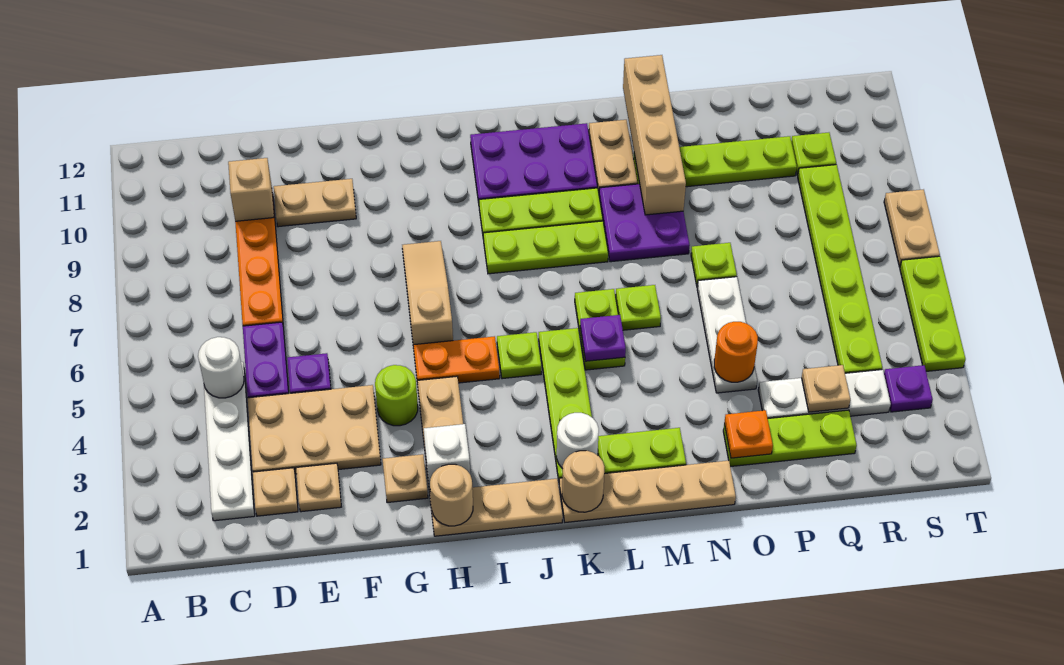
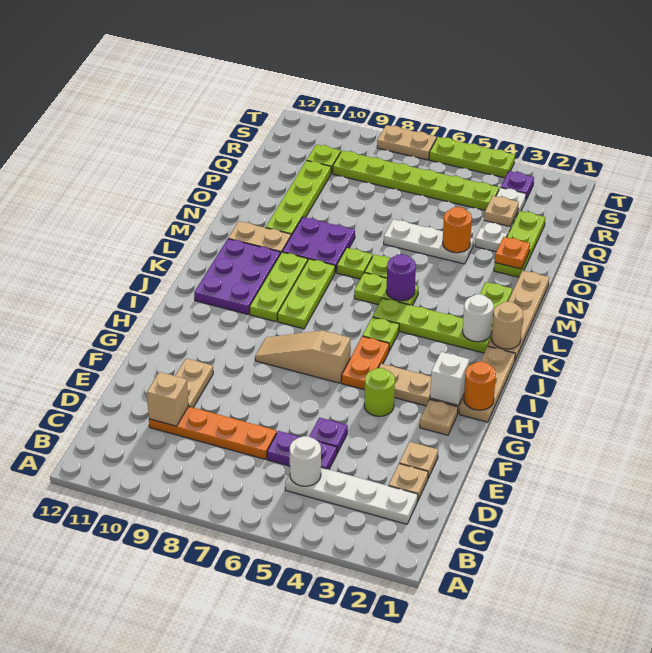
tan plate D3:F4 level 1 -> none
tan round brick H1 level 2 -> orange round brick H1 level 2
purple plate L5 level 2 -> purple round brick L5 level 2
tan brick N9:N12 level 2 -> none
lime plate O7 level 1 -> lime plate M7 level 1

